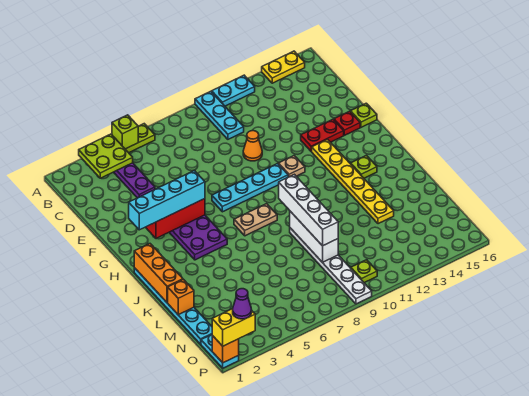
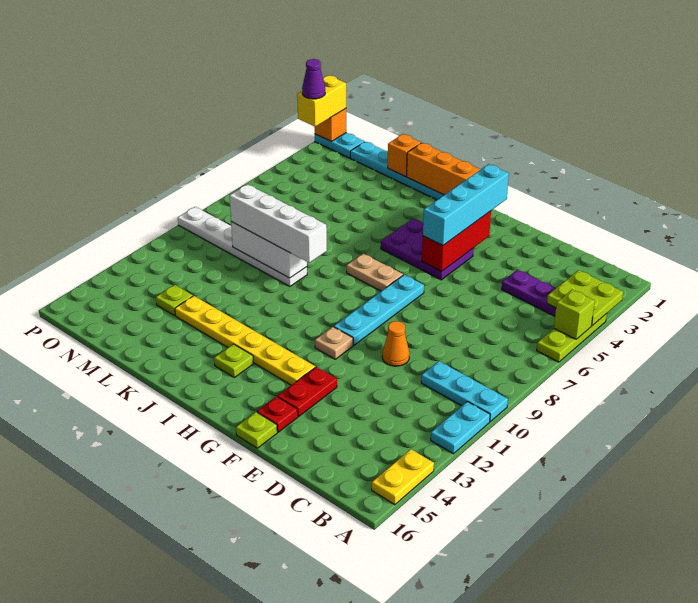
tan plate I7:I8 level 1 -> tan plate H7:I7 level 1
lime plate O10 level 1 -> lime plate M13 level 1

